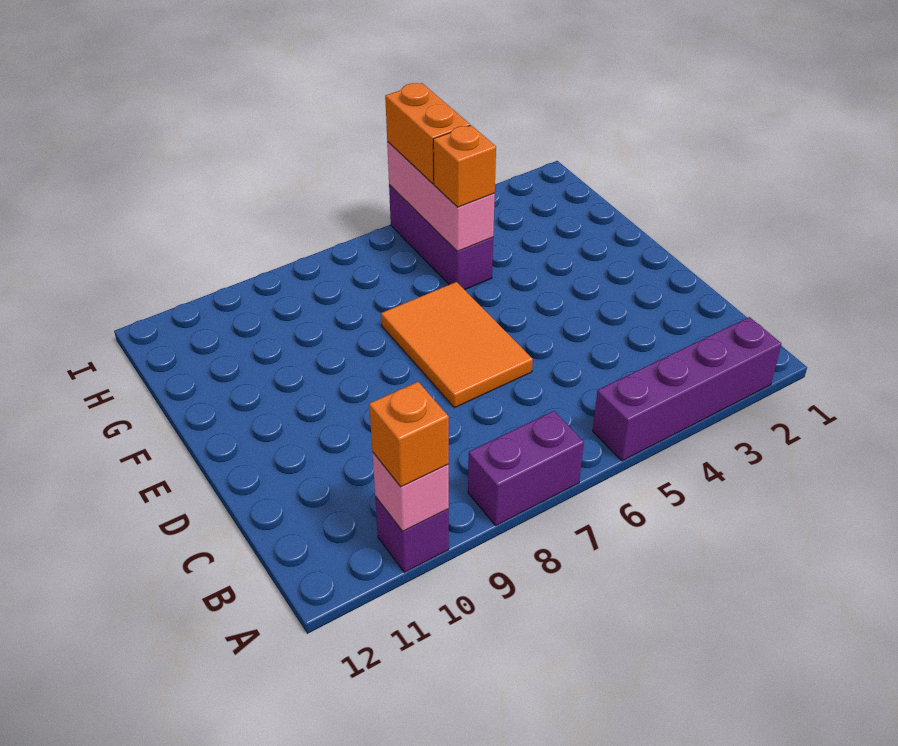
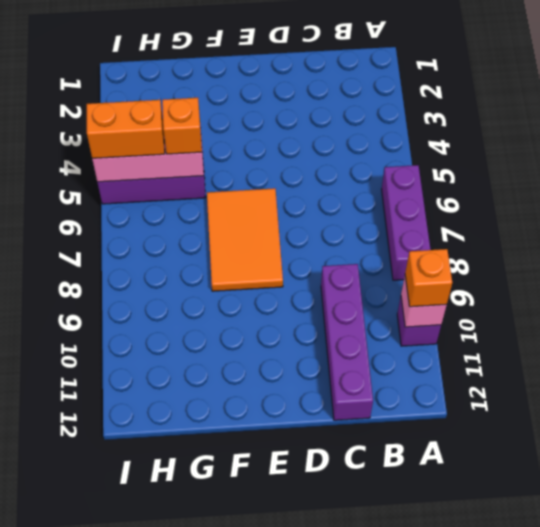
purple brick A2:A5 level 1 -> purple brick C9:C12 level 1
purple brick A7:A8 level 1 -> purple brick A6:A8 level 1
orange tile D6:F7 level 1 -> orange tile E6:F8 level 1

